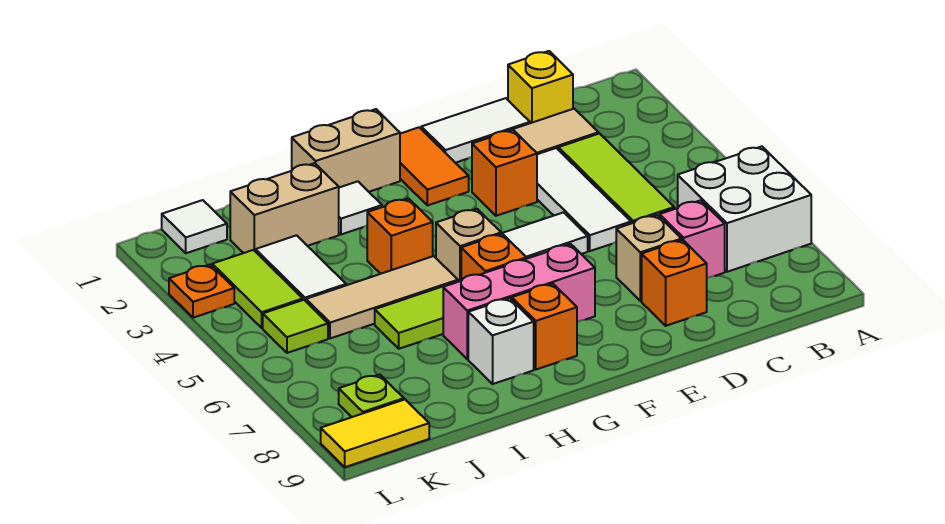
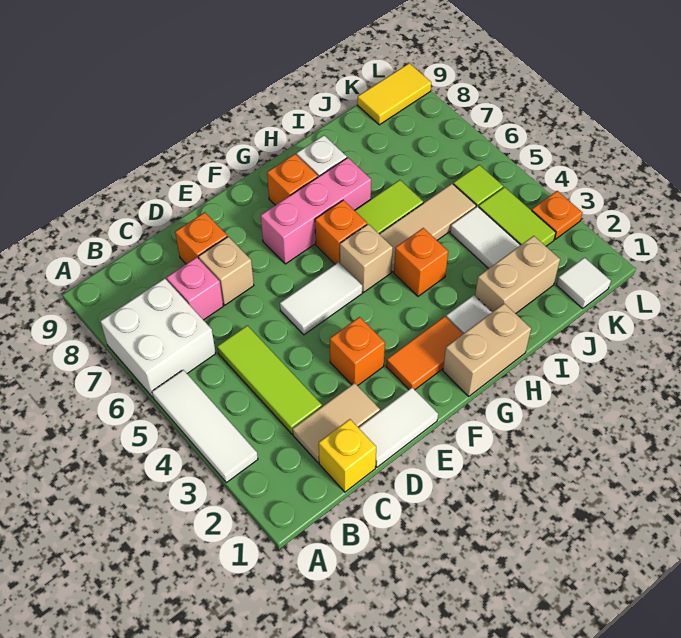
white tile D3:D5 level 1 -> white tile A3:A5 level 1
orange tile F1:F2 level 1 -> orange tile F2:G2 level 1
lime plate K8 level 1 -> none

